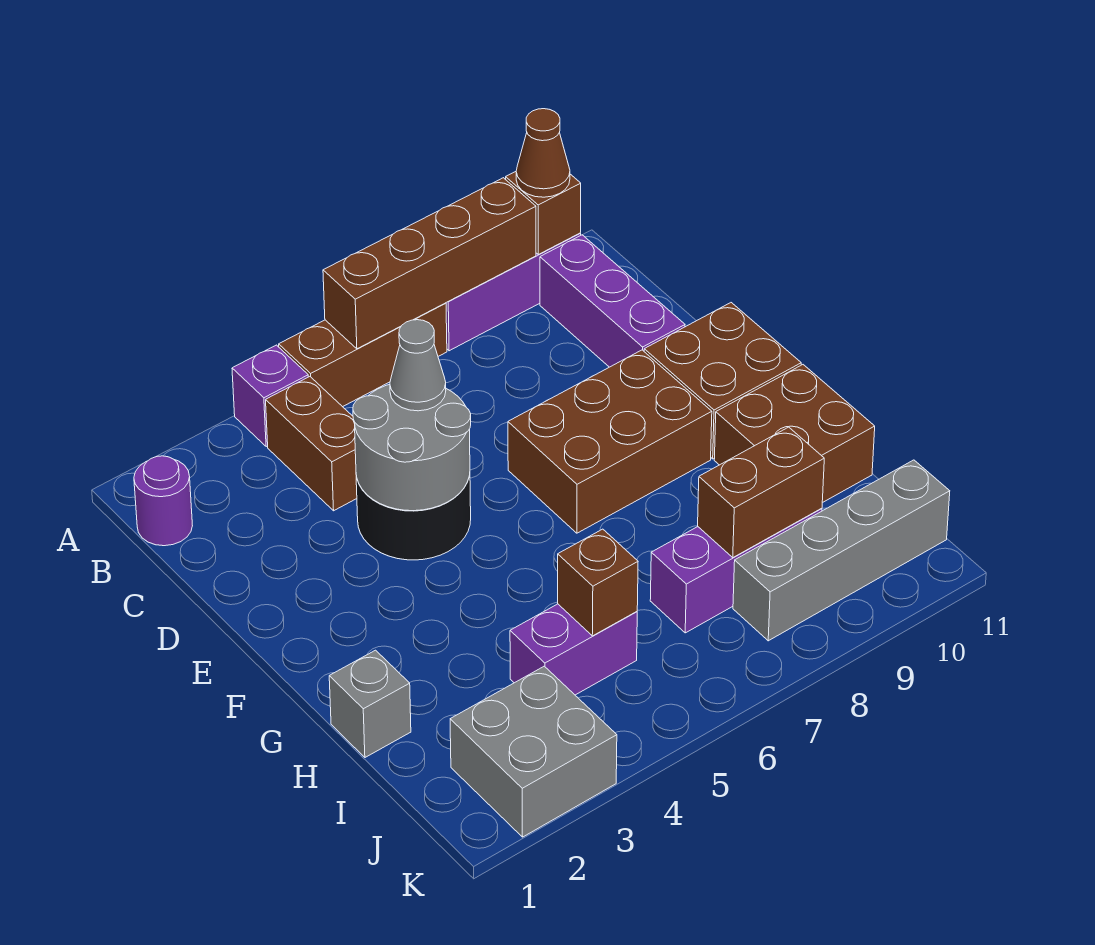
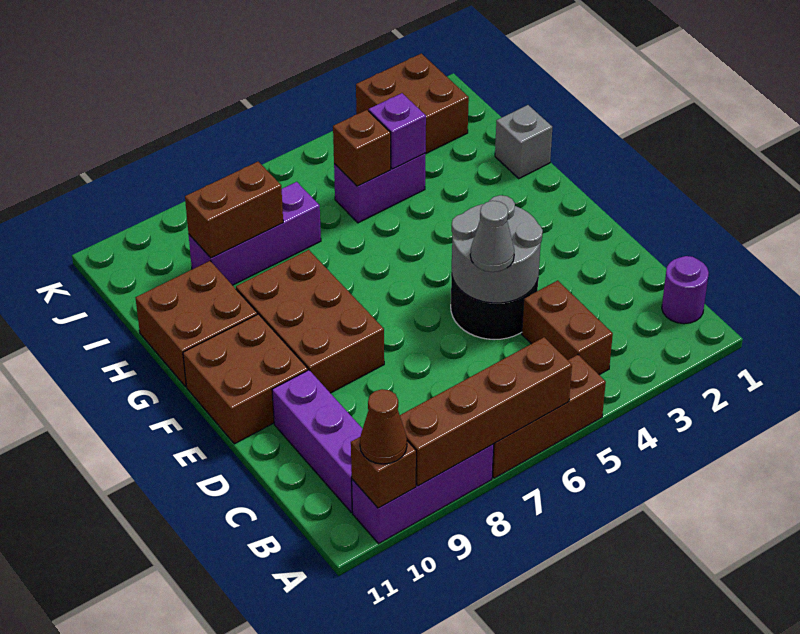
purple brick A4 level 1 -> purple brick I4 level 2
brown brick E7:F9 level 1 -> brown brick E8:G9 level 1
grey brick J2:K3 level 1 -> brown brick J2:K3 level 1
grey brick J8:J11 level 1 -> none

